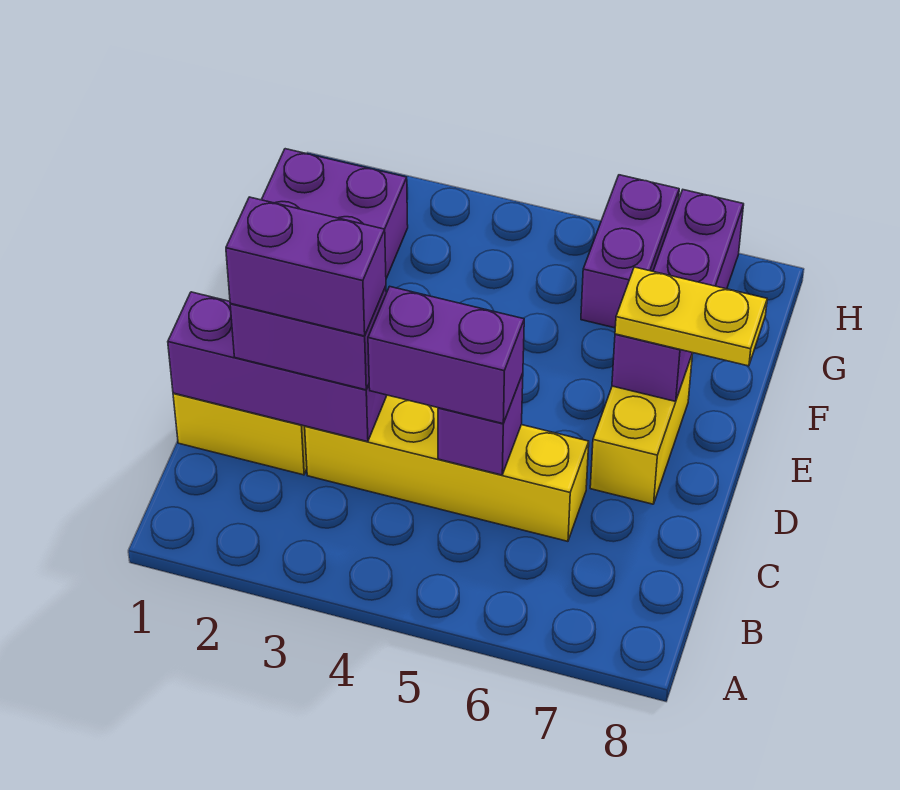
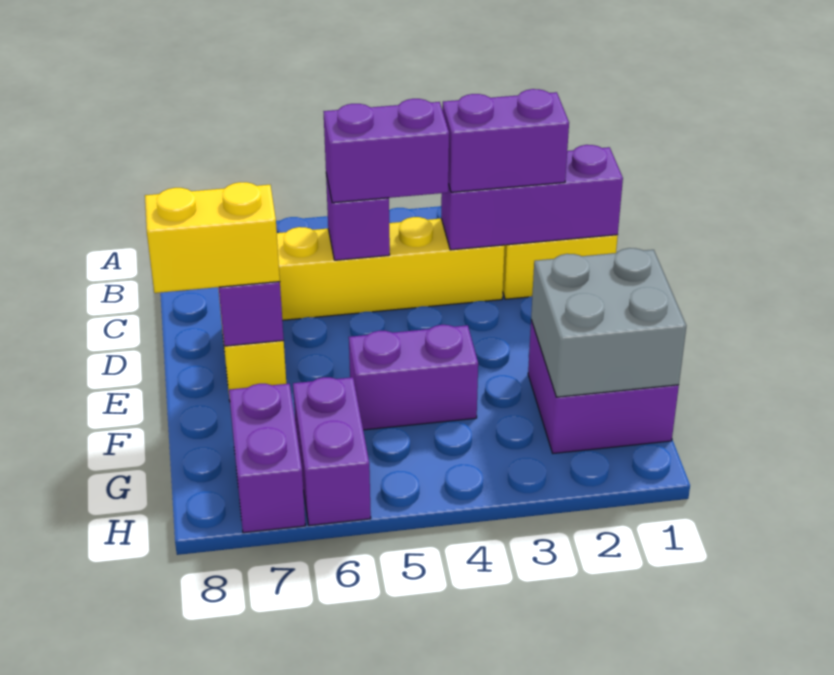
purple brick C2:C3 level 4 -> purple brick F4:F5 level 1
yellow plate E7:E8 level 3 -> yellow brick E7:E8 level 3
none -> grey brick F1:G2 level 2

